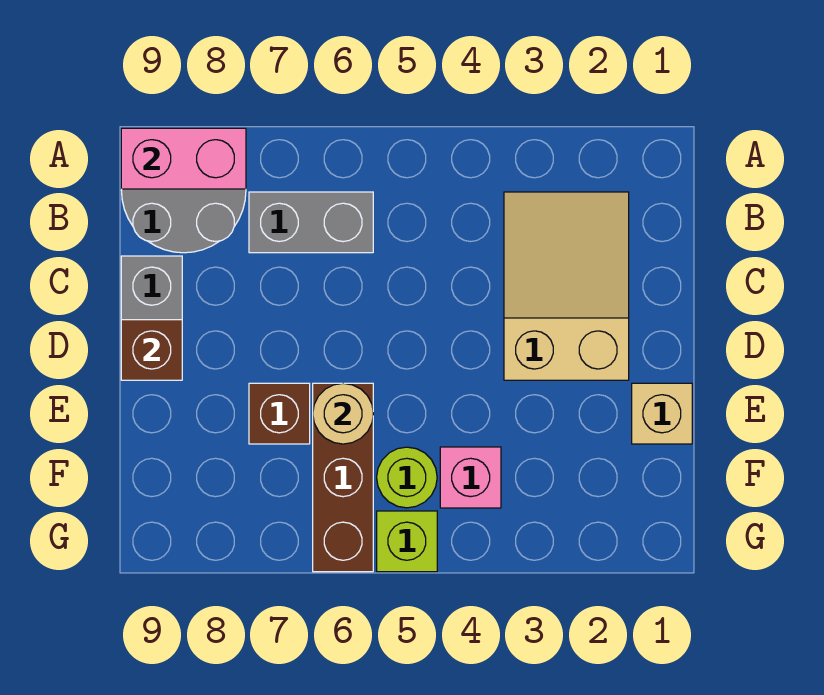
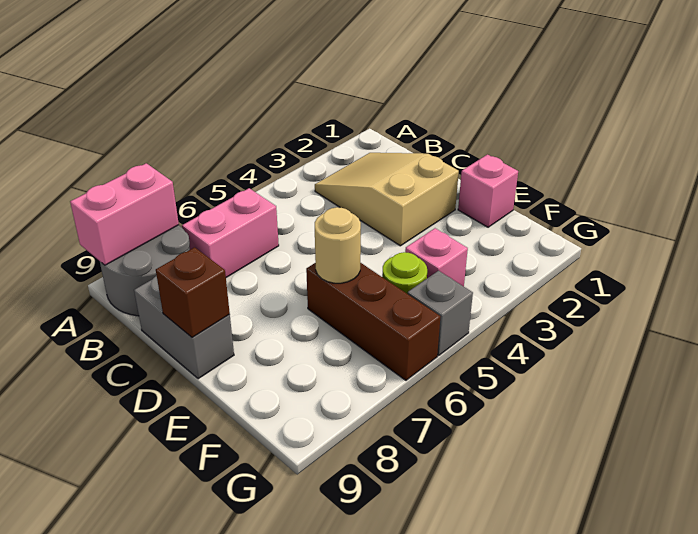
grey brick B6:B7 level 1 -> pink brick B6:B7 level 1
tan brick E1 level 1 -> pink brick E1 level 1
brown brick E7 level 1 -> none
lime brick G5 level 1 -> grey brick G5 level 1

